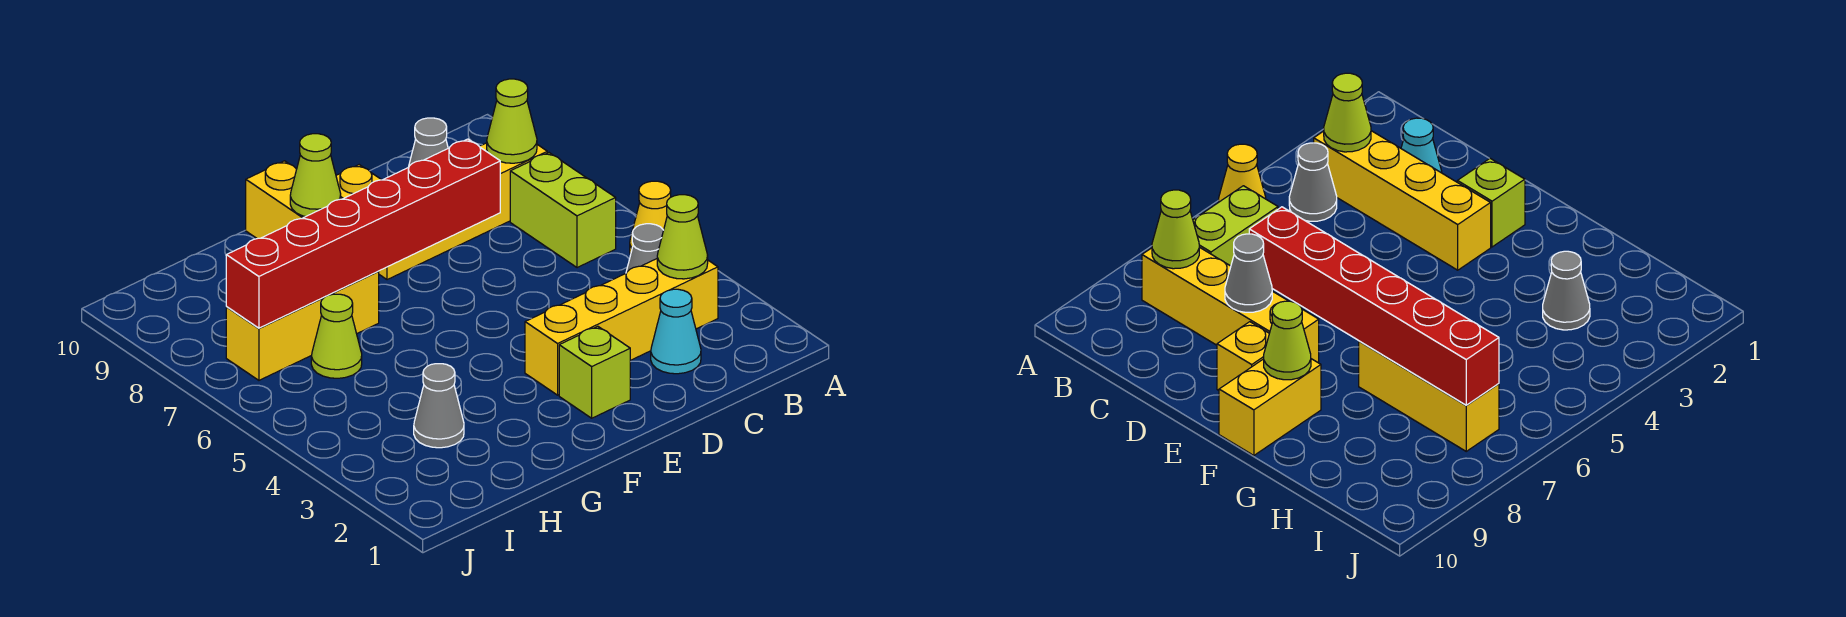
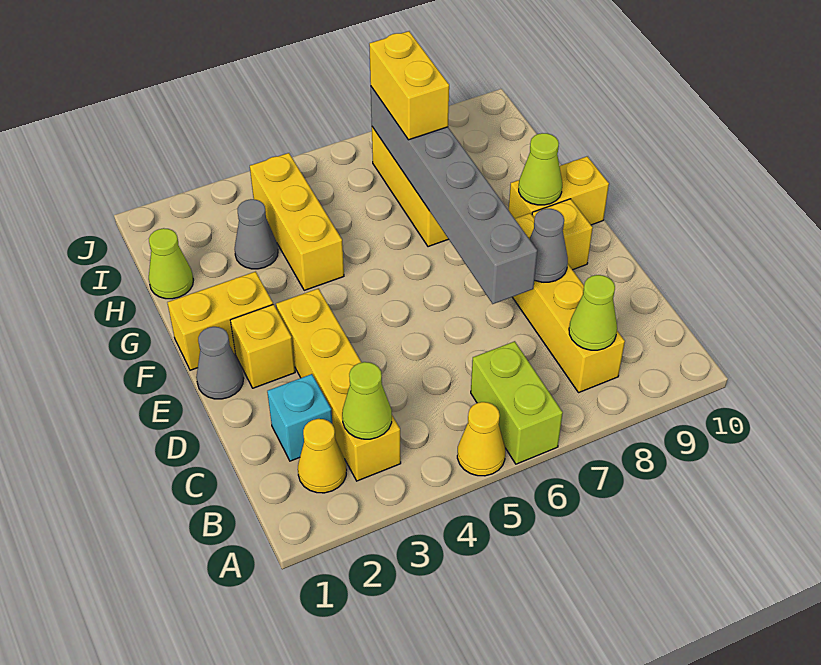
none -> yellow cone B2 level 1
grey cone B4 level 1 -> grey cone E1 level 1
lime brick B6:B7 level 1 -> lime brick A6:B6 level 1
cyan cone C2 level 1 -> cyan brick C2 level 1
red brick D7:I7 level 2 -> grey brick D7:I7 level 2
lime brick E2 level 1 -> yellow brick E2 level 1
none -> yellow brick F1:F2 level 1
none -> yellow brick G4:I4 level 1
lime cone H6 level 1 -> lime cone H1 level 1
none -> yellow brick H7:I7 level 3

